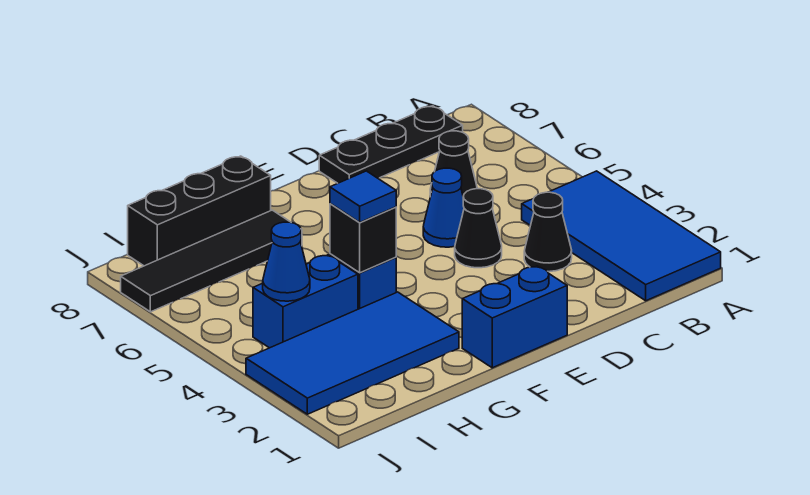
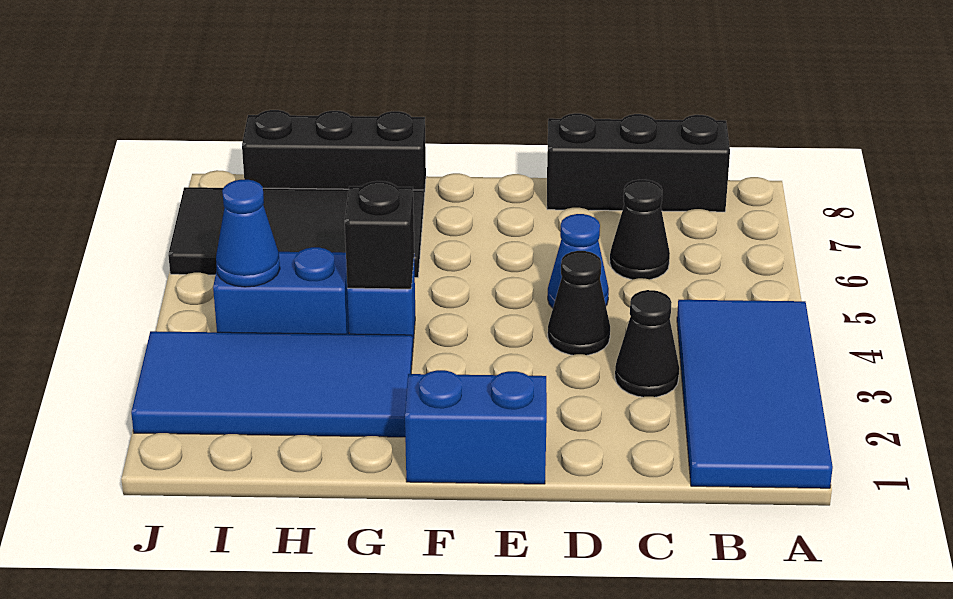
black plate B8:D8 level 1 -> black brick B8:D8 level 1
blue tile G4 level 3 -> none
black tile G7:J7 level 1 -> black tile G6:J7 level 1

